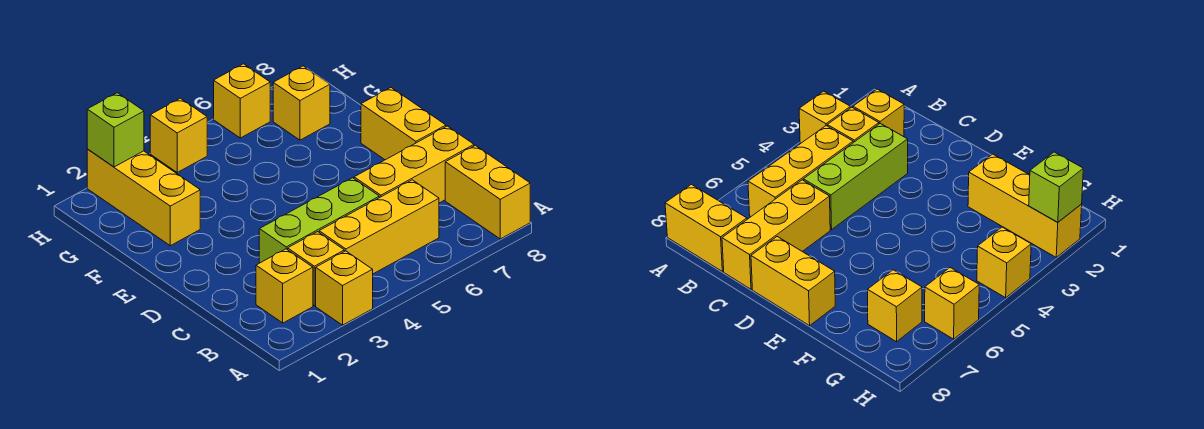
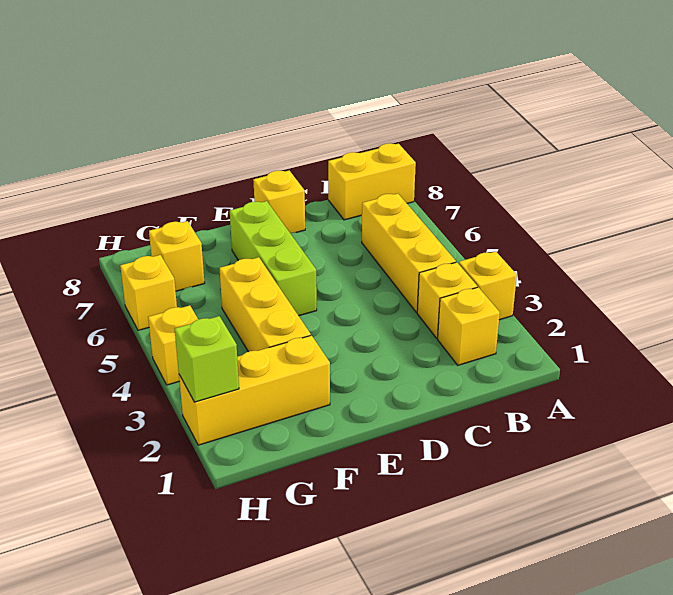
lime brick C3:C5 level 1 -> lime brick E5:E7 level 1
yellow brick C6:C8 level 1 -> yellow brick F3:F5 level 1
yellow brick D8:E8 level 1 -> yellow brick D8 level 1

